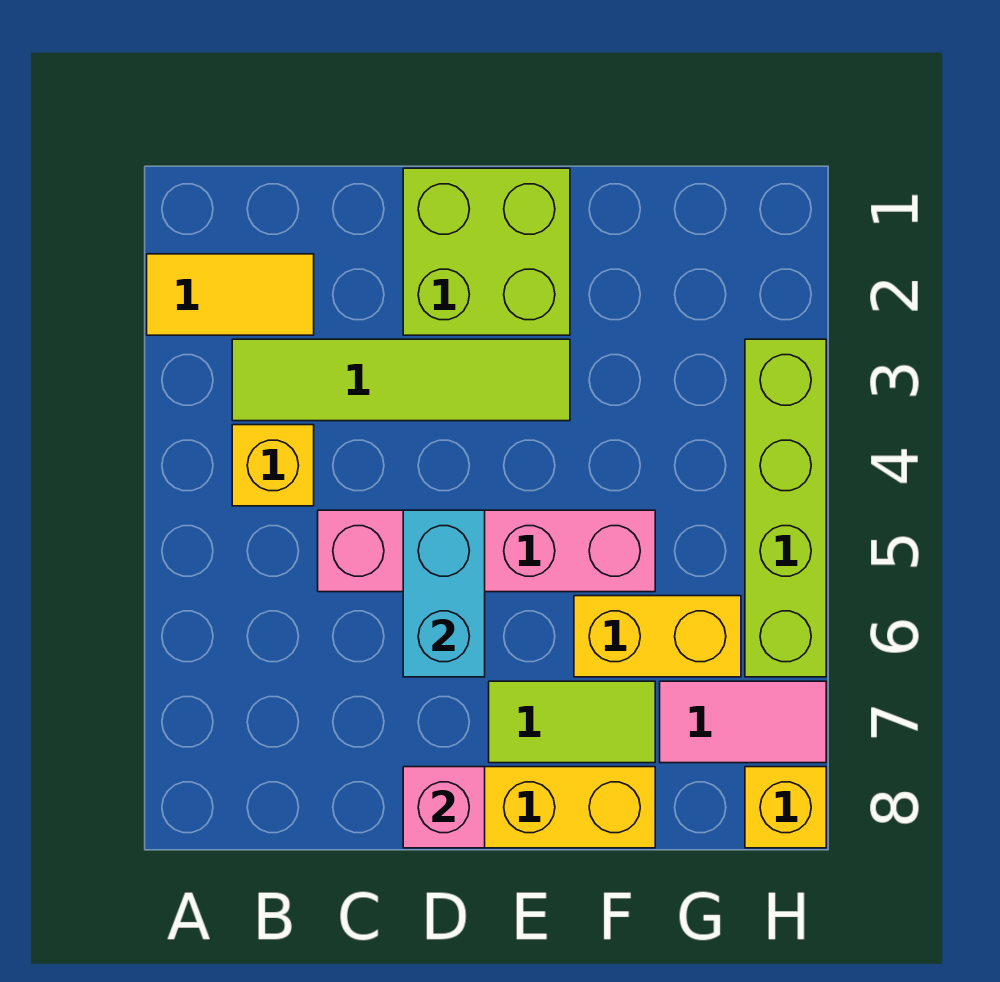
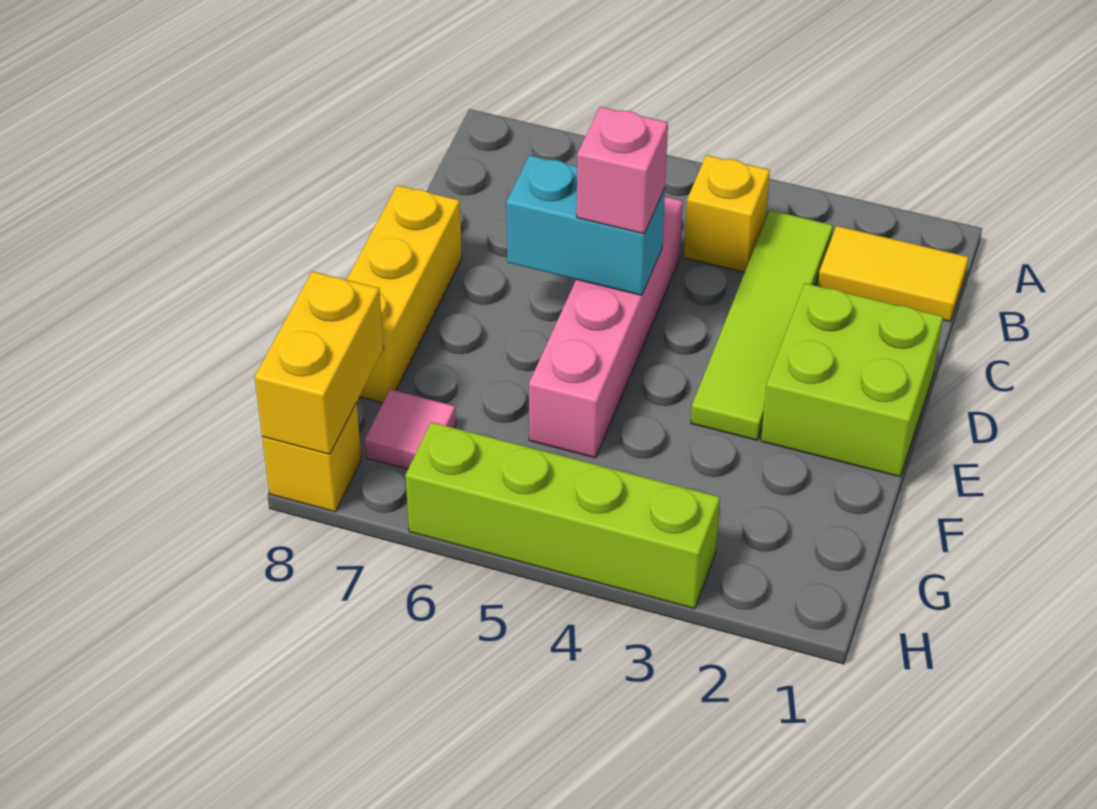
yellow tile A2:B2 level 1 -> yellow tile B1:B2 level 1
pink brick D8 level 2 -> pink brick D5 level 3
lime tile E7:F7 level 1 -> none
yellow brick F6:G6 level 1 -> yellow brick G8:H8 level 2
pink tile G7:H7 level 1 -> pink tile G7 level 1

